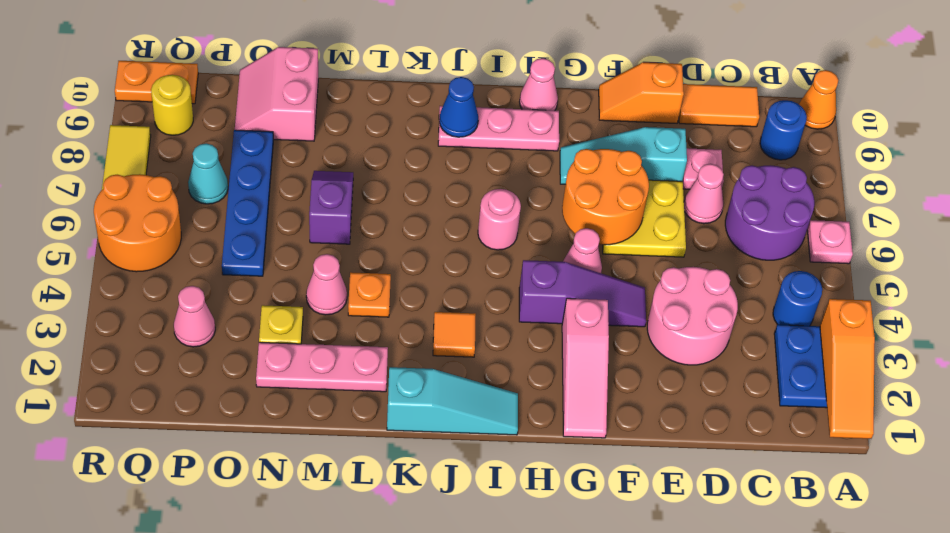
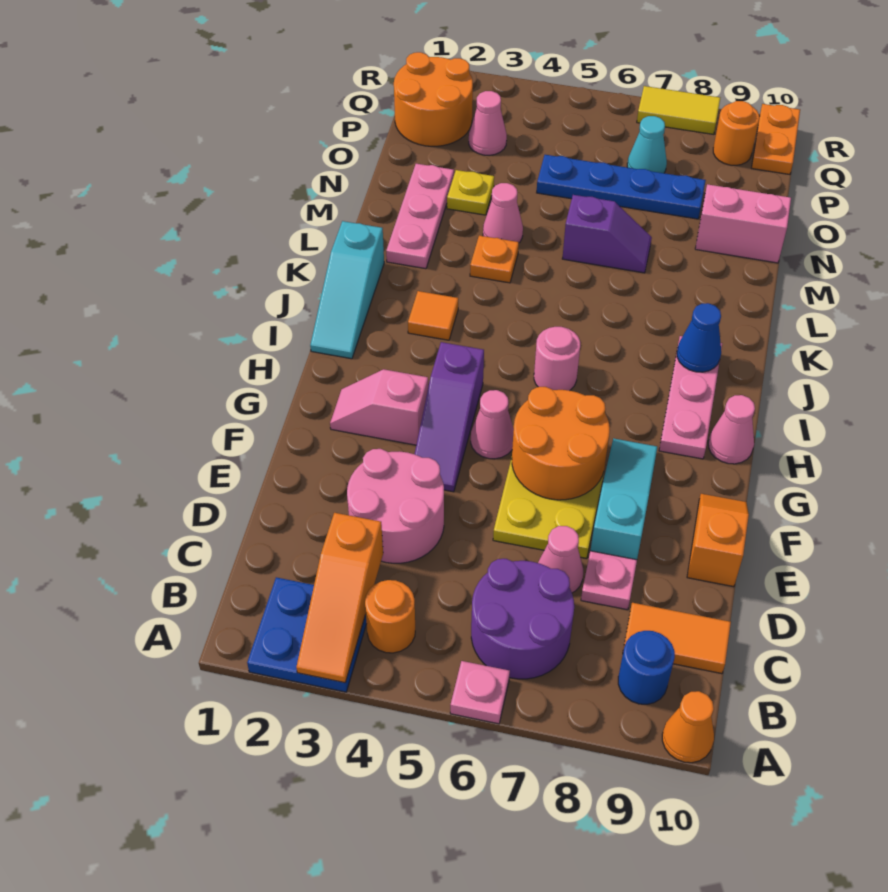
orange slope A1:A3 level 2 top 3 -> orange slope A3:C3 level 2 top C
blue round brick B4 level 1 -> orange round brick B4 level 1
orange tile C10:D10 level 1 -> orange tile C9:C10 level 1
pink slope G1:G3 level 1 top 3 -> pink slope G2:G3 level 1 top 3
orange round brick Q5:R6 level 1 -> orange round brick P1:Q2 level 1
yellow round brick Q9 level 1 -> orange round brick Q9 level 1

